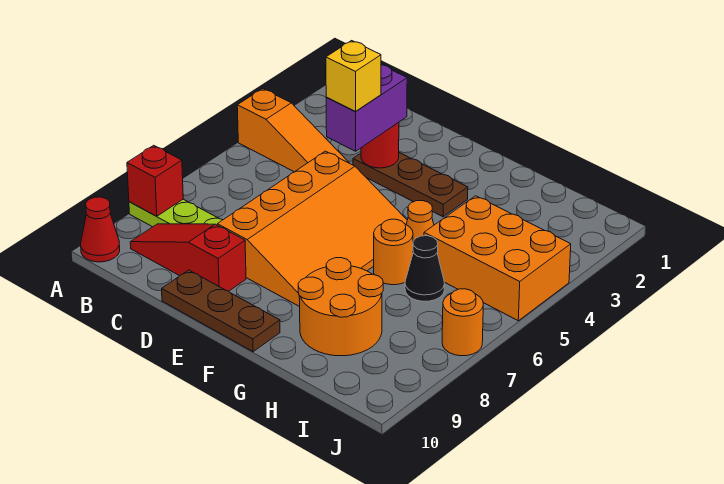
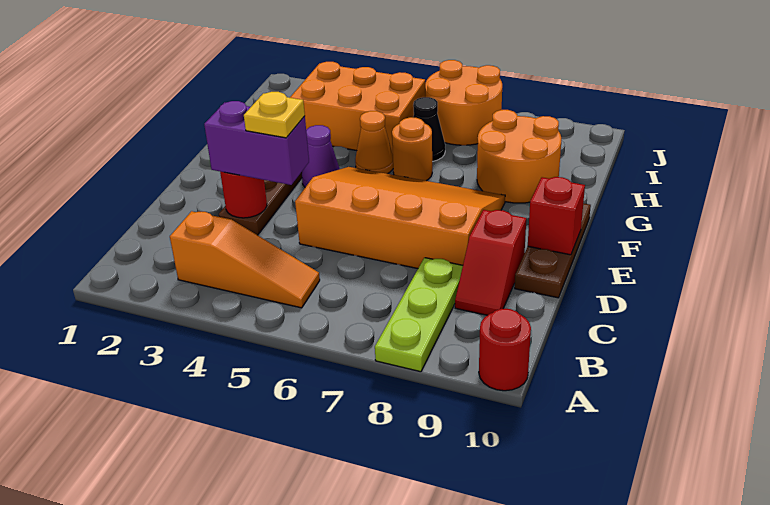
orange slope A4:C4 level 1 top A -> orange slope B3:B5 level 1 top 3
red brick A8 level 2 -> red brick E10 level 2
red cone A10 level 1 -> red round brick A10 level 1
red slope B9:D9 level 1 top D -> red slope C9:D9 level 1 top D
yellow brick D4 level 4 -> yellow plate D4 level 4
none -> purple cone F4 level 1
orange brick H4:J5 level 1 -> orange brick H3:I5 level 1
orange round brick J7 level 1 -> orange round brick I6:J7 level 1

